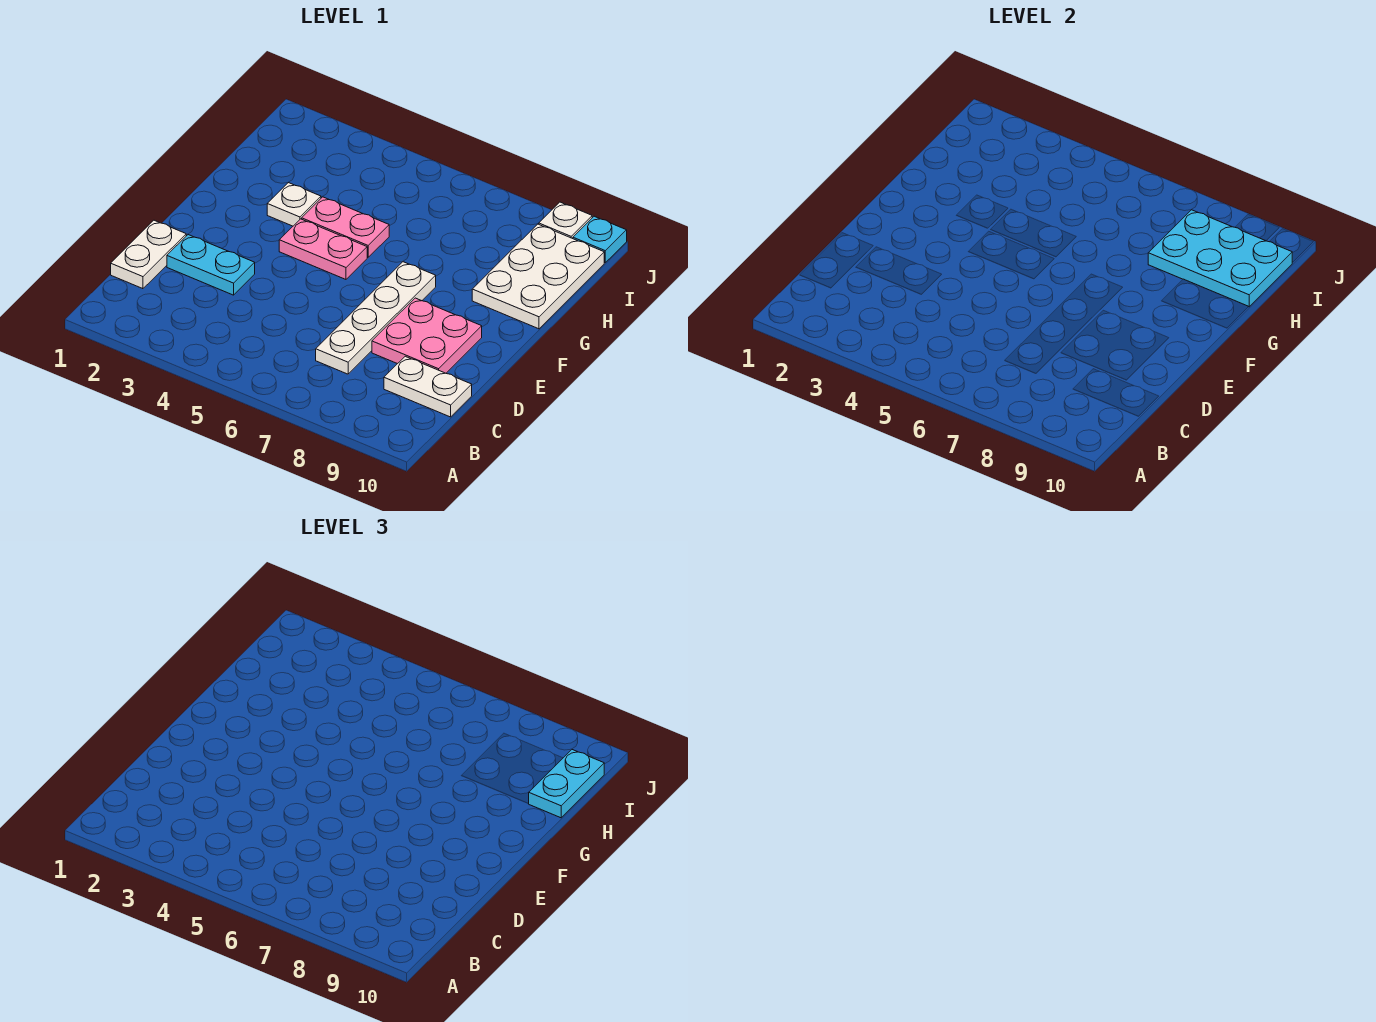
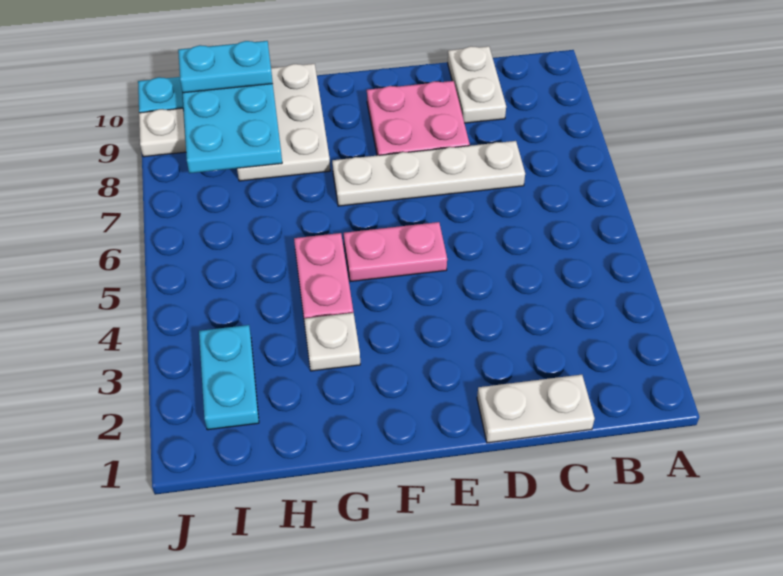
cyan plate D2:D3 level 1 -> cyan plate I2:I3 level 1
pink plate F4:F5 level 1 -> pink plate E5:F5 level 1
white plate G9:I10 level 1 -> white plate G8:H10 level 1

